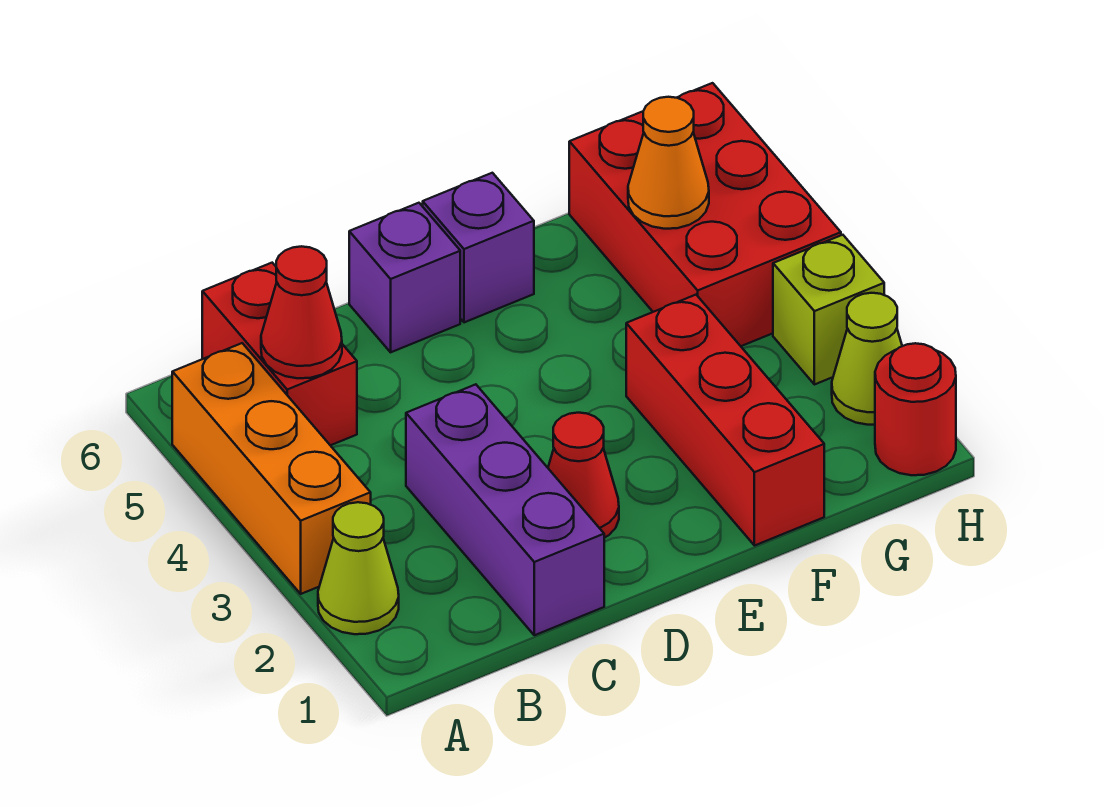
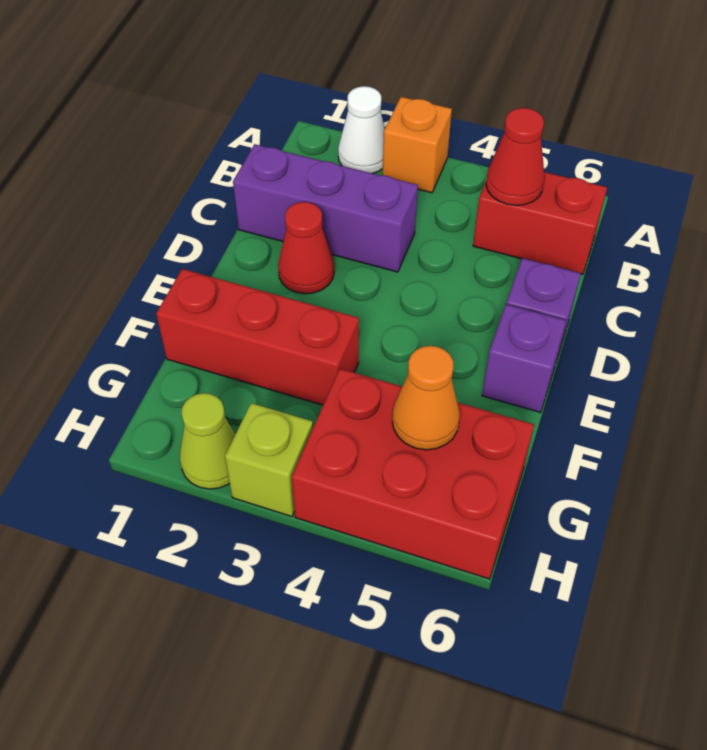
lime cone A2 level 1 -> white cone A2 level 1
orange brick A3:A5 level 1 -> orange brick A3 level 1
red round brick H1 level 1 -> none

